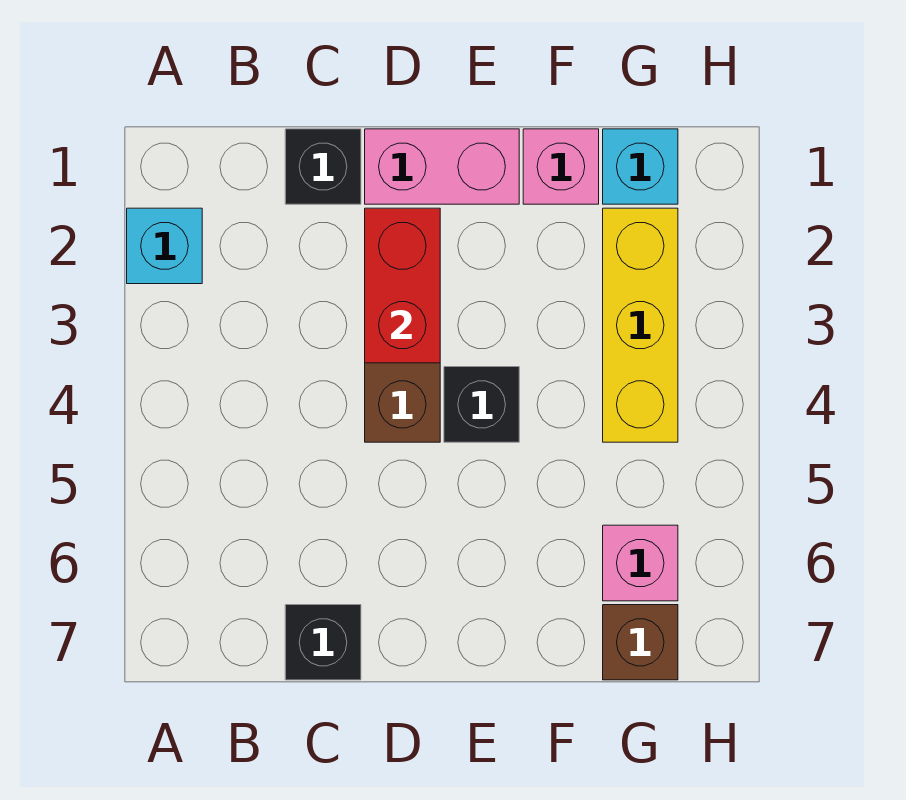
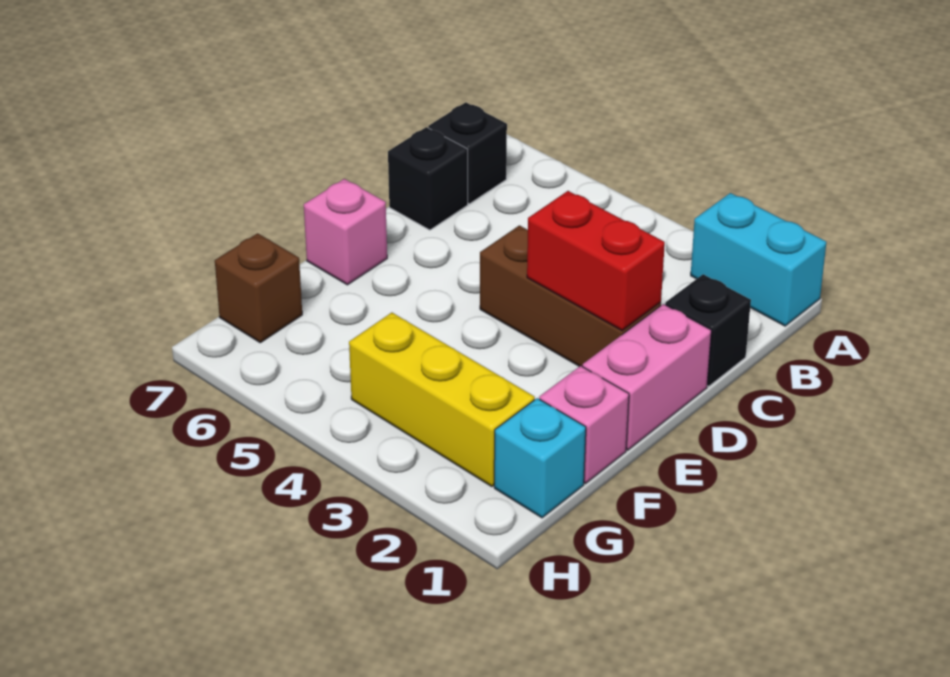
cyan brick A2 level 1 -> cyan brick A1:A2 level 1
black brick E4 level 1 -> black brick B7 level 1
pink brick G6 level 1 -> pink brick E7 level 1

